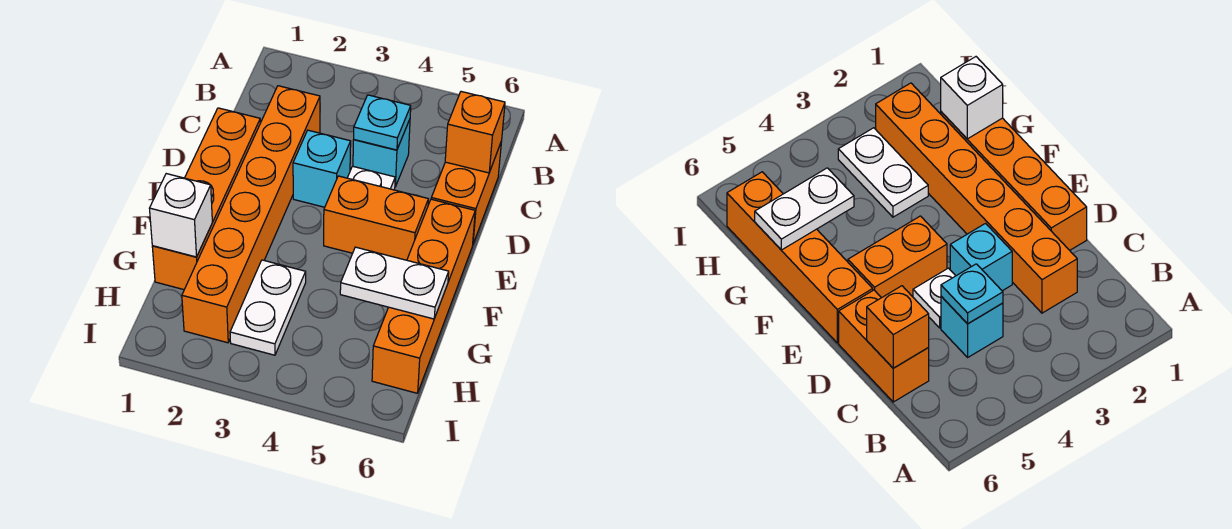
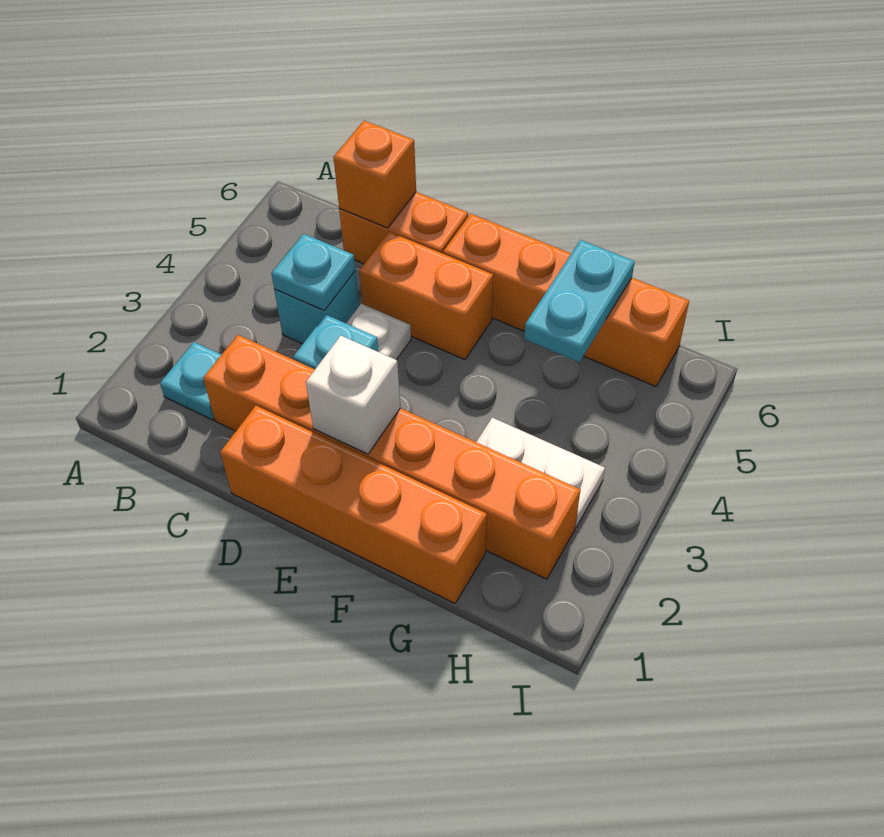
none -> cyan plate B2 level 1
orange brick E4:E5 level 1 -> orange brick D5:E5 level 1
white brick G1 level 2 -> white brick E2 level 2
white plate G5:G6 level 2 -> cyan plate G5:G6 level 2

